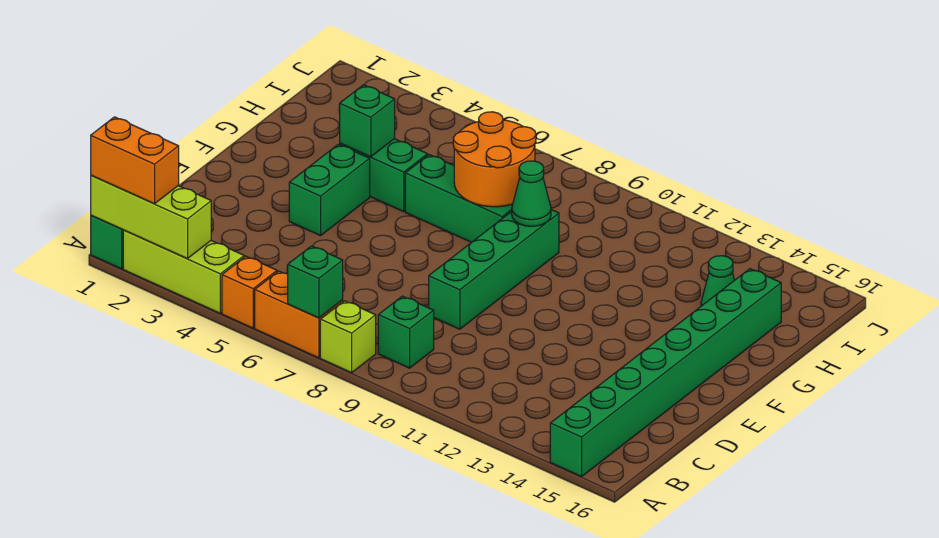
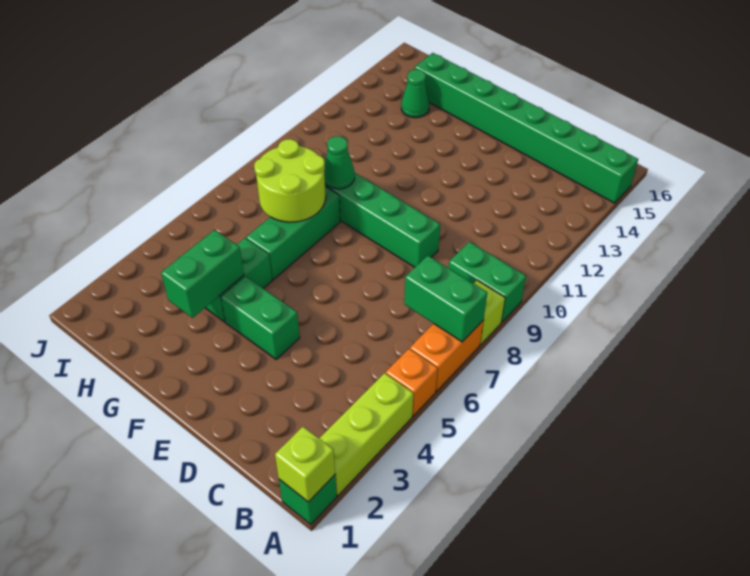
lime brick A1:A3 level 2 -> lime brick A1 level 2
orange brick A1:A2 level 3 -> none
green brick A7 level 2 -> green brick A7:B7 level 2
green brick B9 level 1 -> green brick A9:B9 level 1
green brick G4 level 2 -> green brick G3:G4 level 2
orange round brick G7:H8 level 2 -> lime round brick G7:H8 level 2

